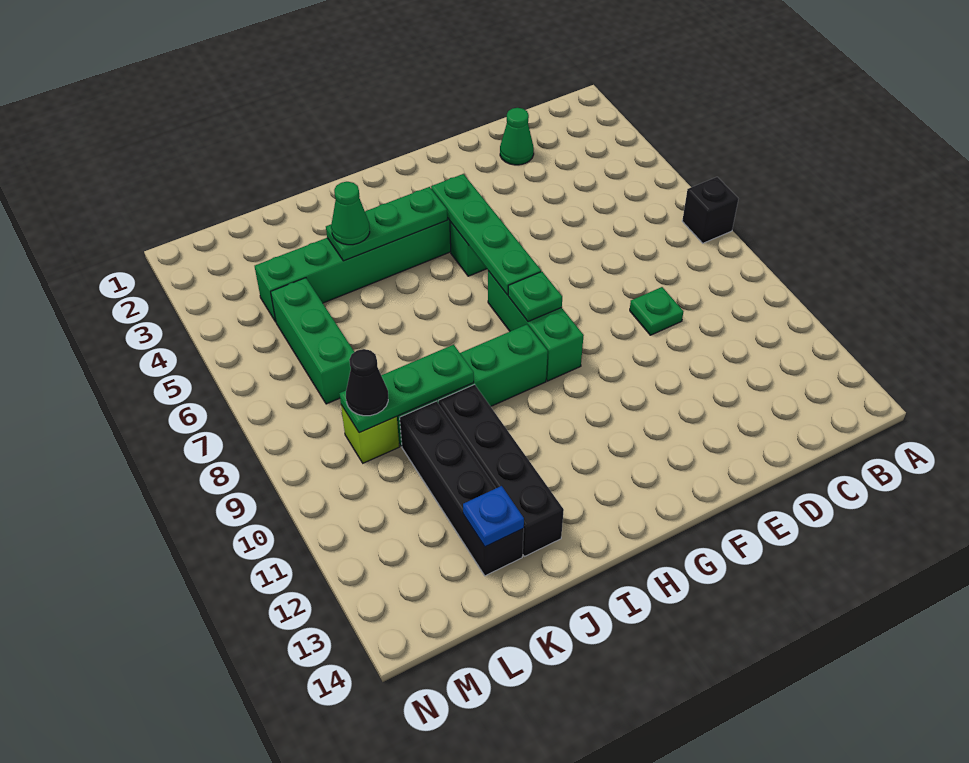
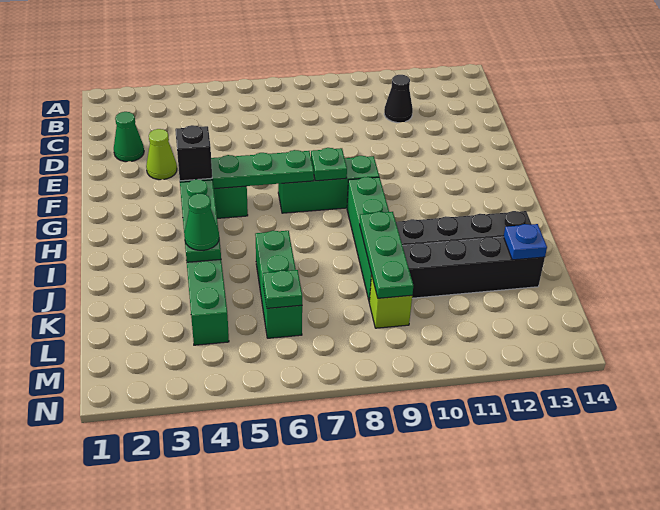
black brick A7 level 1 -> black brick G4 level 3
green plate D9 level 1 -> green plate L6 level 2
none -> lime cone E3 level 1
green brick L5:L7 level 1 -> green brick J6:L6 level 1
black cone L9 level 3 -> black cone C11 level 1

